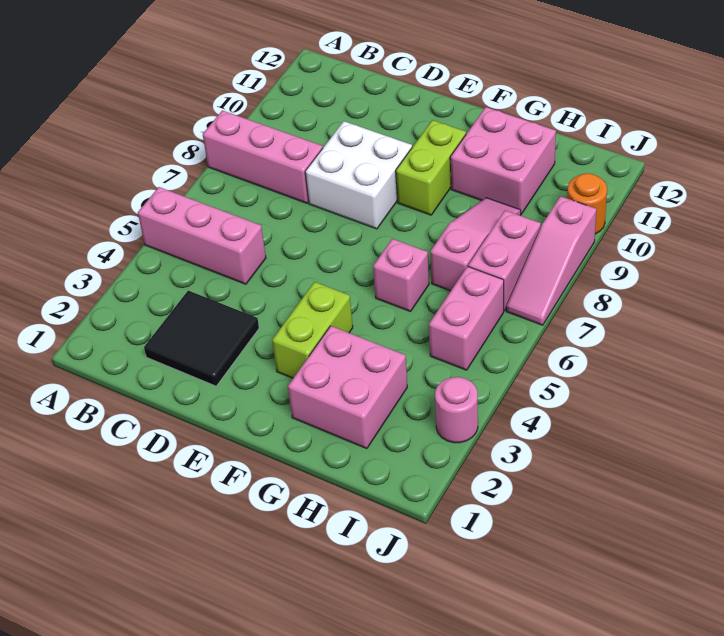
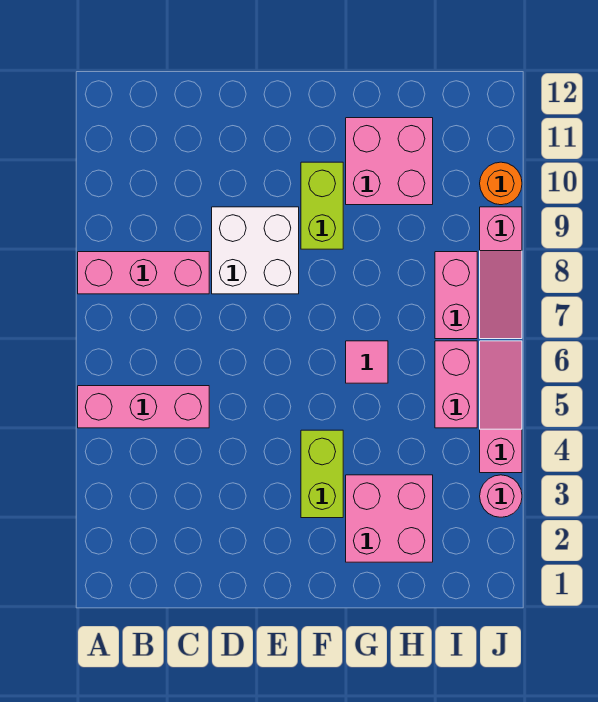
black tile C2:D3 level 1 -> none
pink brick G6 level 1 -> pink tile G6 level 1
pink slope H7:H9 level 1 top 7 -> pink slope J4:J6 level 1 top 4

